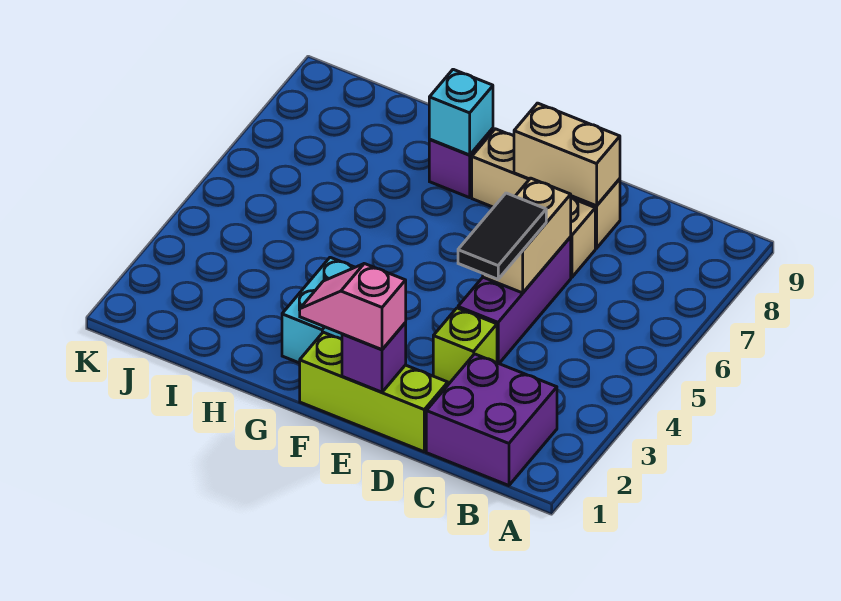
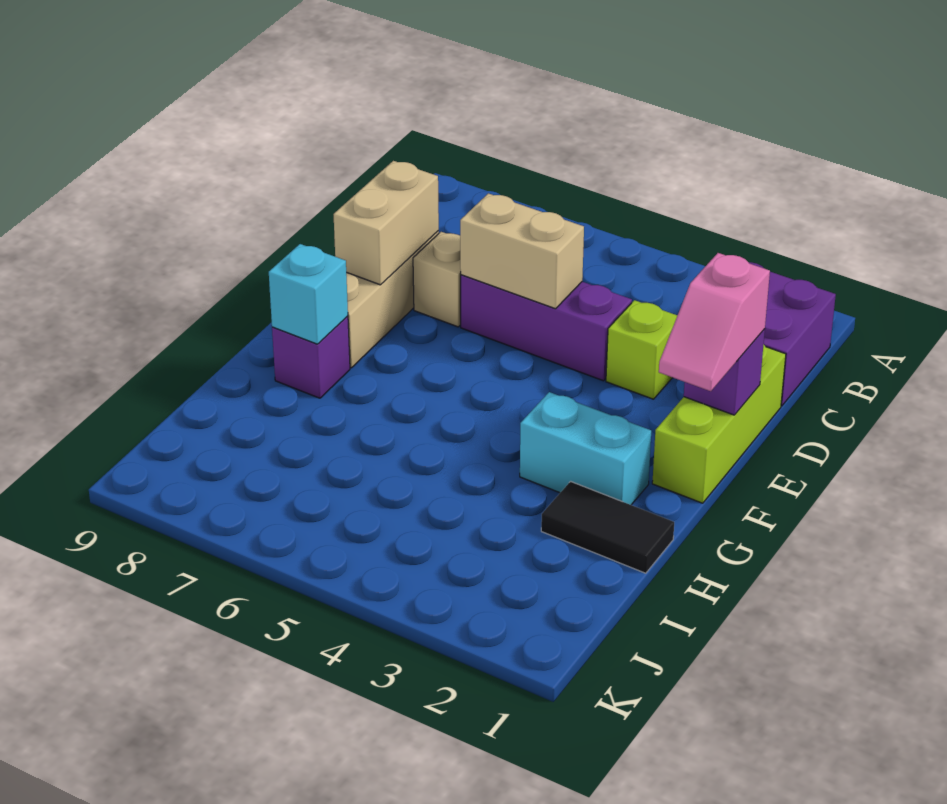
black tile D4:D5 level 3 -> black tile H1:H2 level 1

